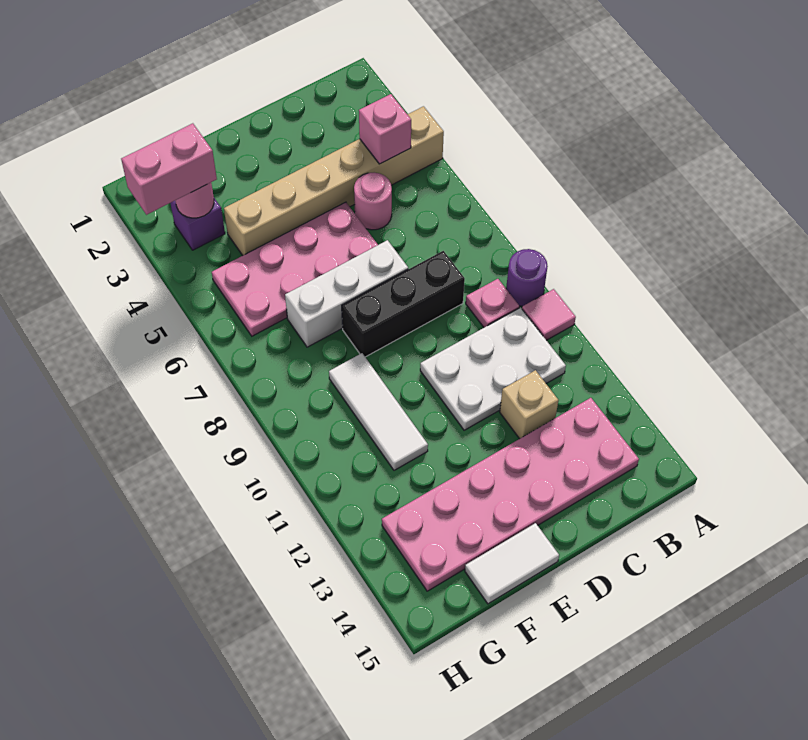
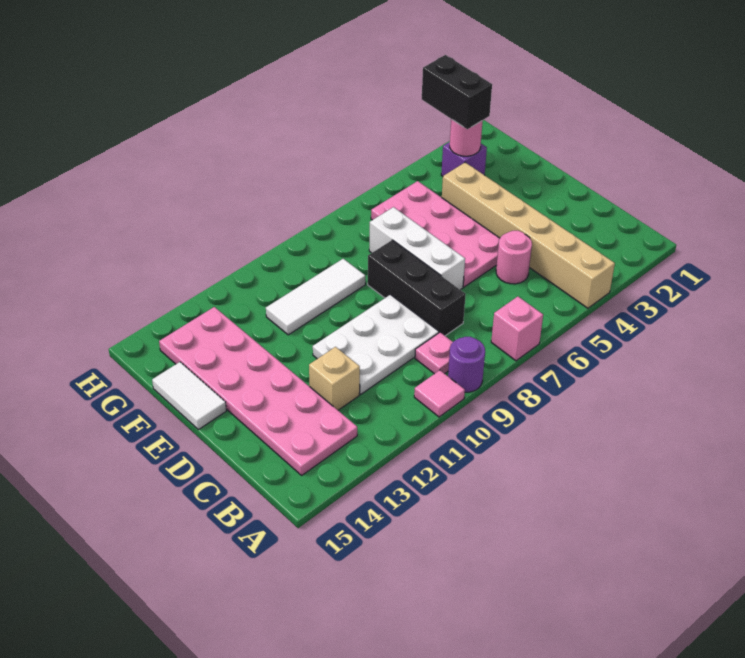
pink brick B4 level 2 -> pink brick A7 level 1
white plate B10:D11 level 1 -> white plate C9:D11 level 1
pink brick G3:H3 level 3 -> black brick G3:H3 level 3

